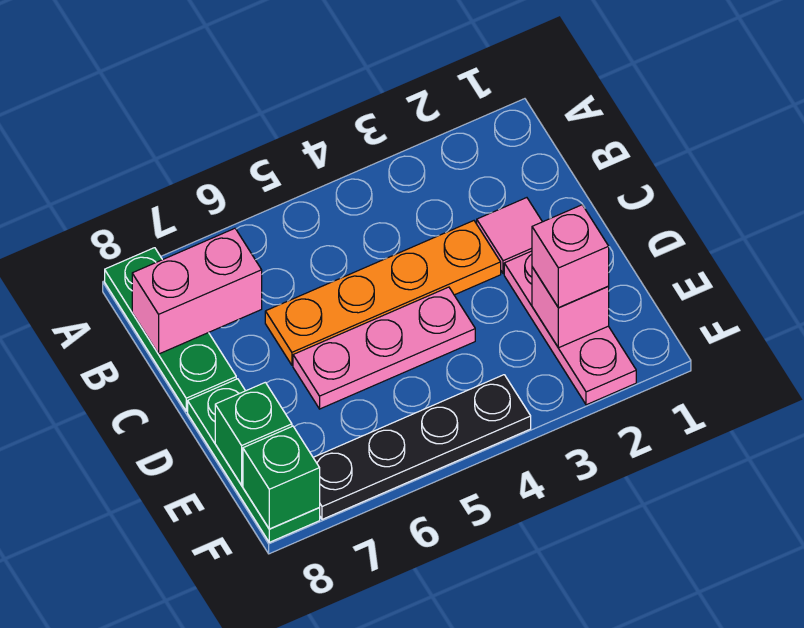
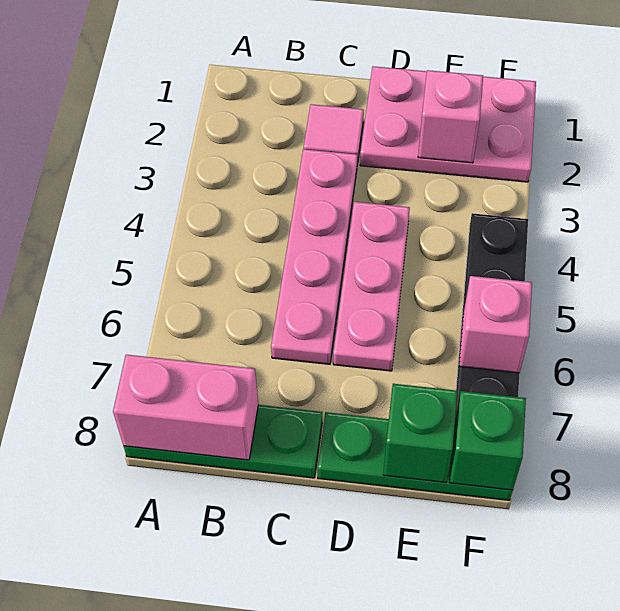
pink brick B7:B8 level 2 -> pink brick A8:B8 level 2
orange plate C3:C6 level 1 -> pink plate C3:C6 level 1
pink plate D2:F2 level 1 -> pink plate D1:F2 level 1
pink brick E2 level 3 -> pink brick F6 level 2

